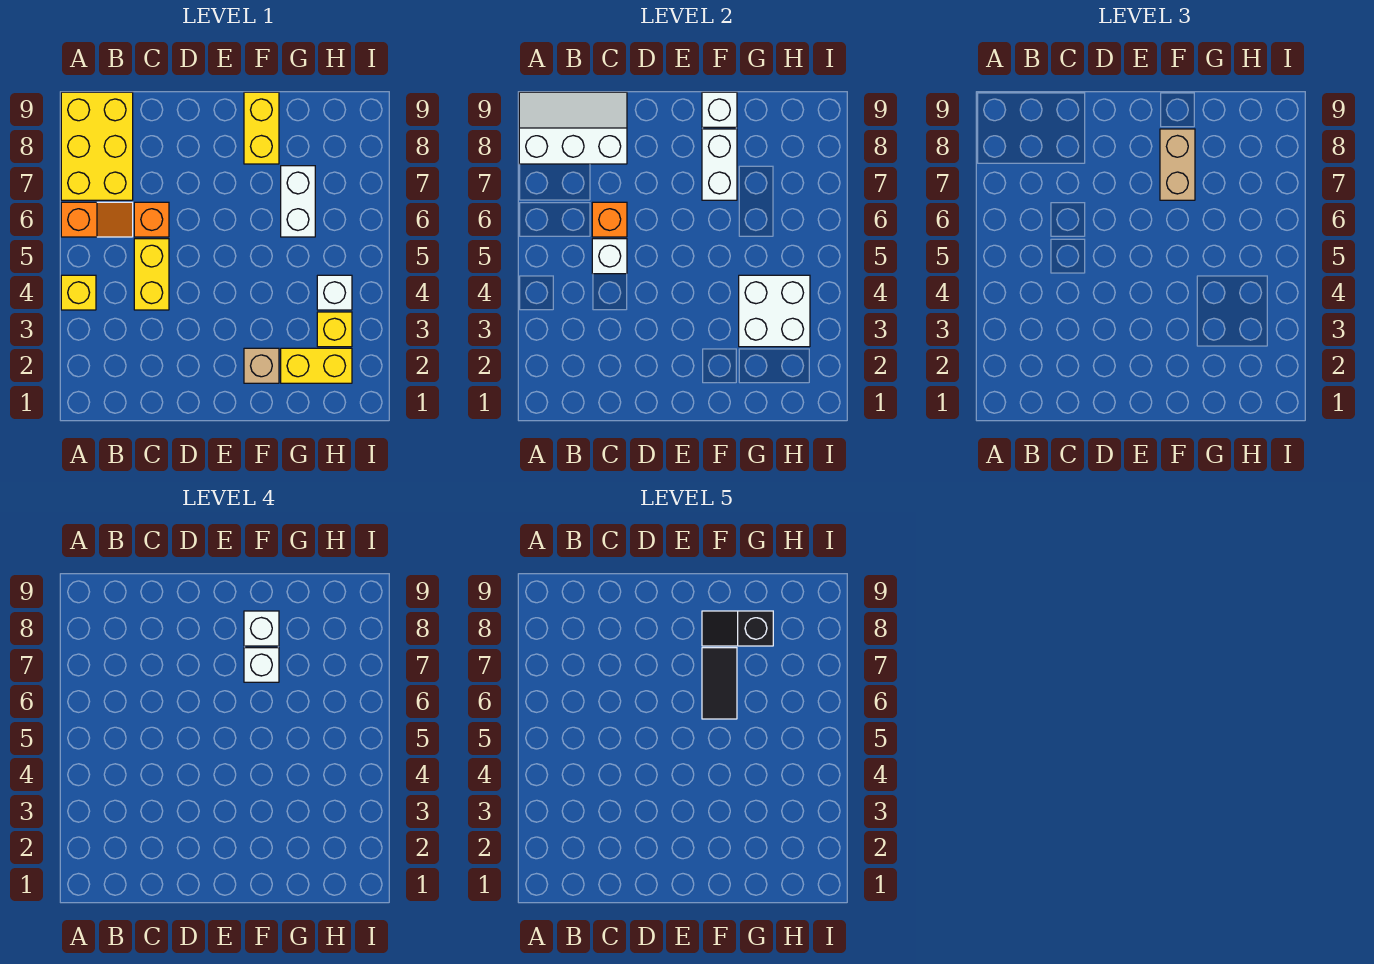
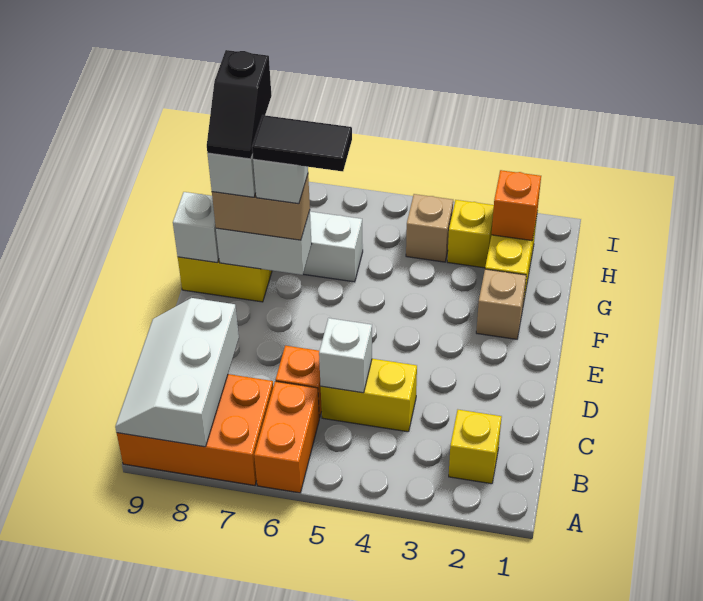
yellow brick A4 level 1 -> yellow brick B2 level 1
orange slope A6:B6 level 1 top A -> orange brick A6:B6 level 1
yellow brick A7:B9 level 1 -> orange brick A7:B9 level 1
orange brick C6 level 2 -> orange brick H2 level 2
white brick G3:H4 level 2 -> none
white brick H4 level 1 -> tan brick H4 level 1

